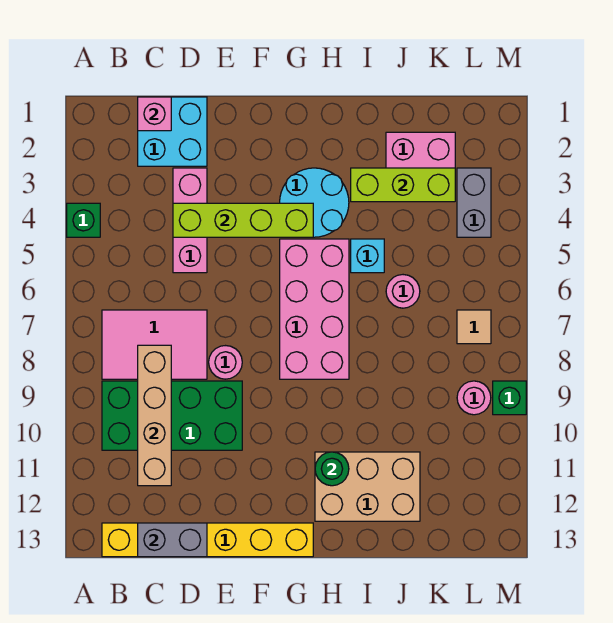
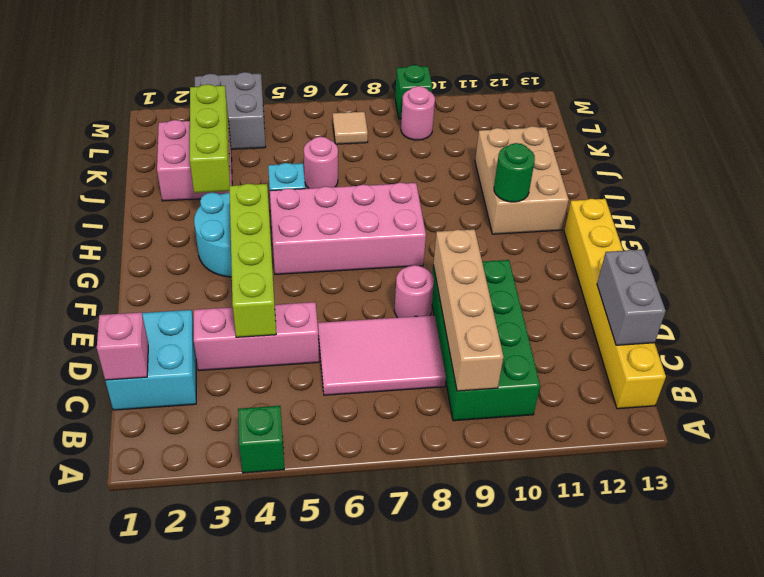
pink tile B7:D8 level 1 -> pink tile C6:D8 level 1
tan brick C8:C11 level 2 -> tan brick B9:E9 level 2
grey brick L3:L4 level 1 -> grey brick L3:M4 level 1

